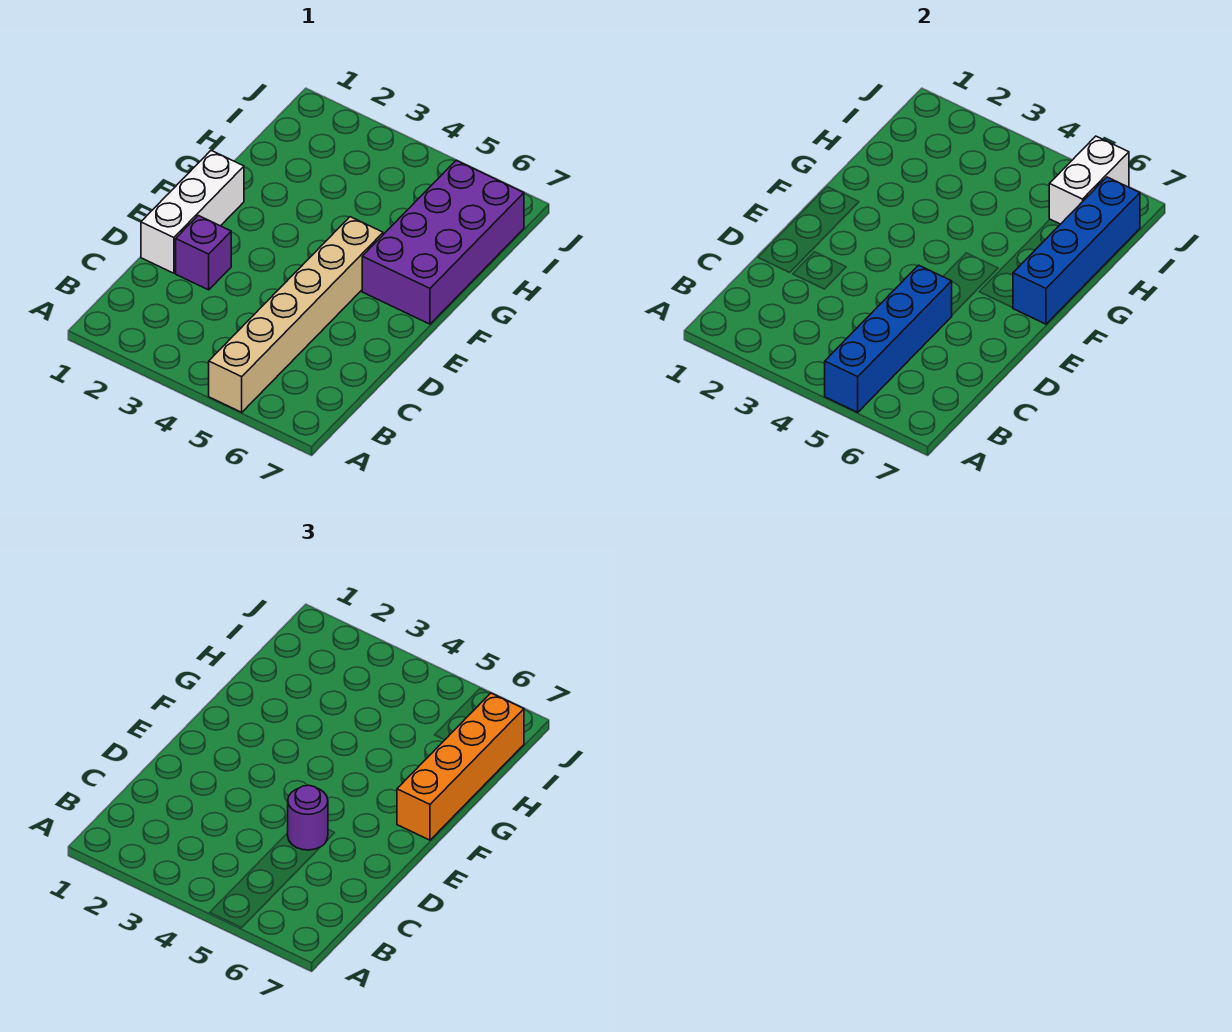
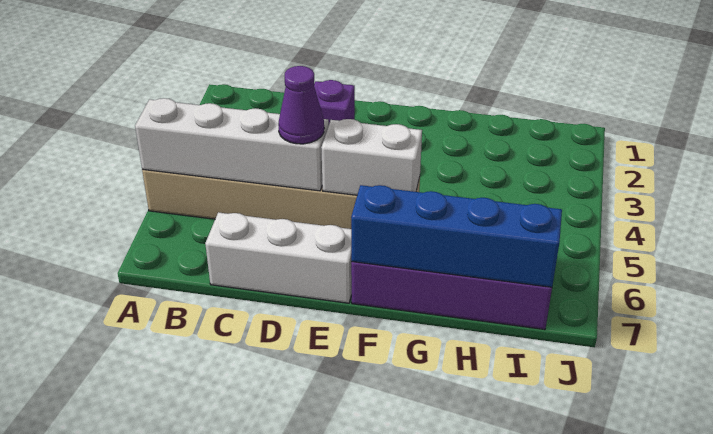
blue brick A5:D5 level 2 -> white brick A5:D5 level 2
white brick D1:F1 level 1 -> white brick C7:E7 level 1
purple round brick D5 level 3 -> purple cone D5 level 3
orange brick F7:I7 level 3 -> none
white brick I6:J6 level 2 -> white brick E5:F5 level 2

